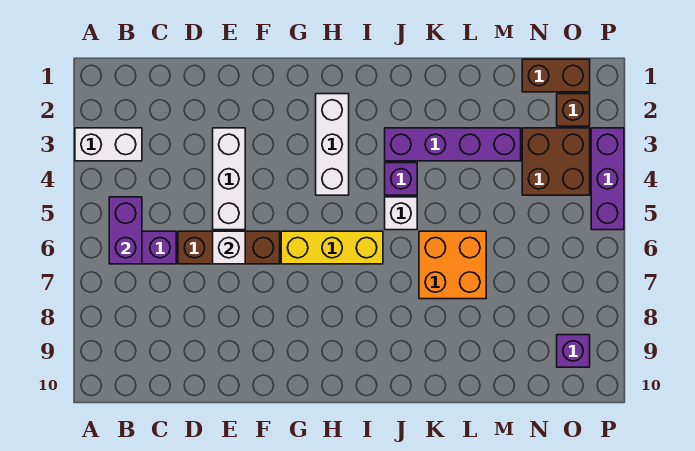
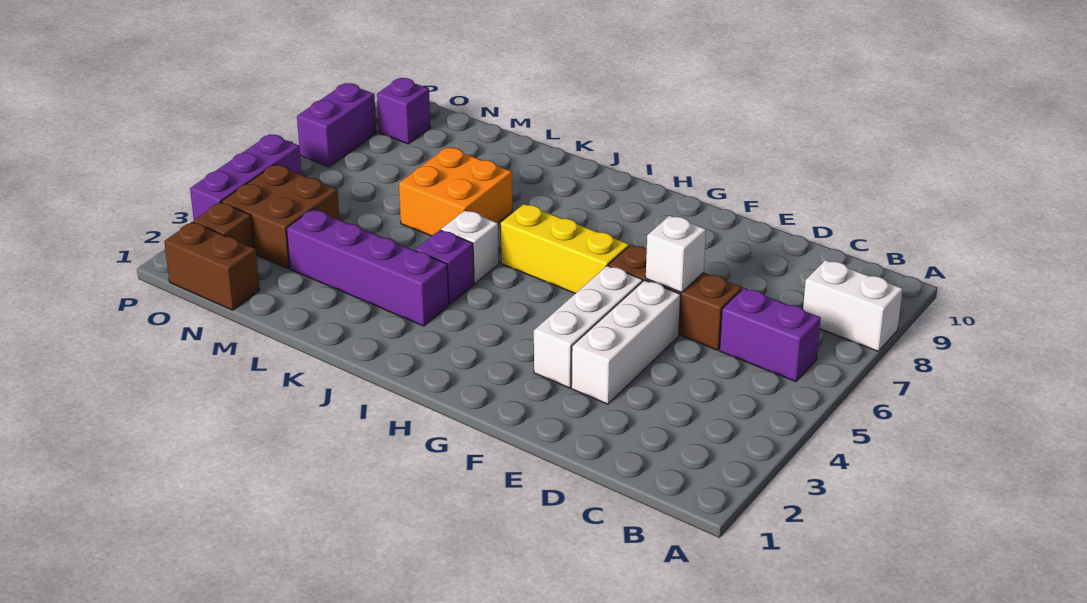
white brick A3:B3 level 1 -> white brick A8:B8 level 1
purple brick B5:B6 level 2 -> purple brick P7:P8 level 1
white brick H2:H4 level 1 -> white brick F3:F5 level 1

